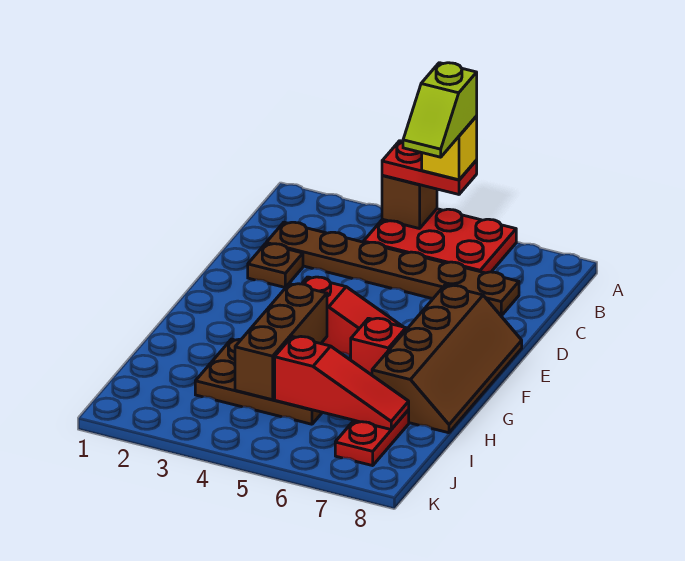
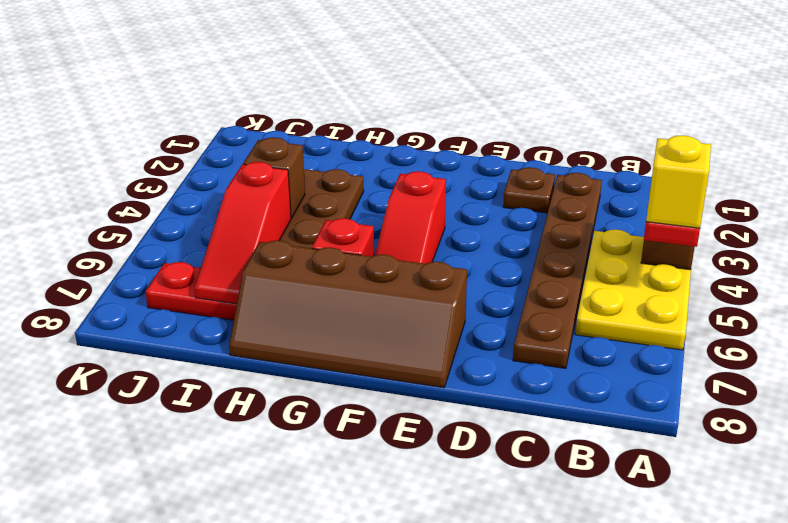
red plate A4:B6 level 1 -> yellow plate A4:B6 level 1
lime slope A5:B5 level 5 top A -> none
brown brick G4:I4 level 2 -> brown brick I4 level 2

